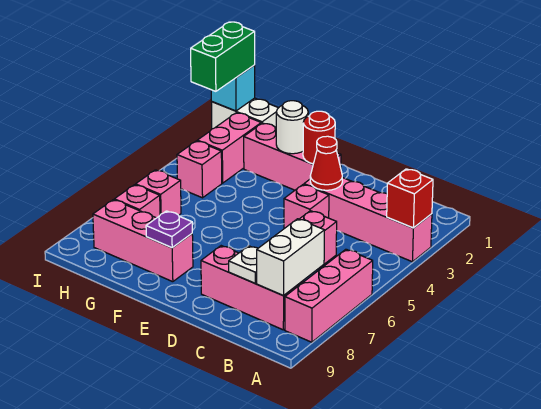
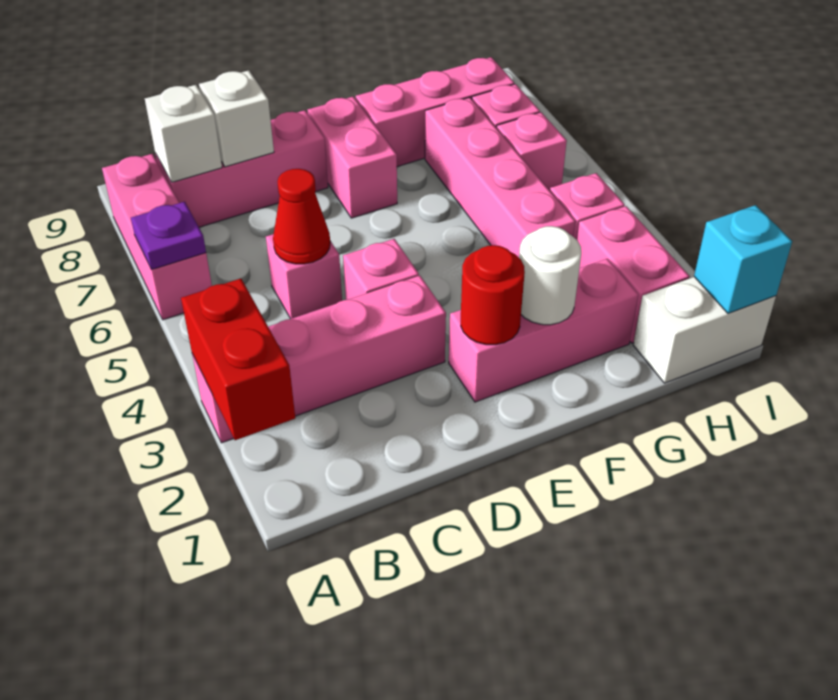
red brick A3 level 2 -> red brick A2:A3 level 2
white brick B7:B8 level 2 -> white brick B8 level 2
white plate C8 level 2 -> white brick C8 level 2
red cone D3 level 2 -> red cone C5 level 2
none -> pink brick E7:E8 level 1
purple plate F8 level 2 -> purple plate A6 level 2
none -> pink brick G4:G7 level 1
green brick I1:I2 level 3 -> none

